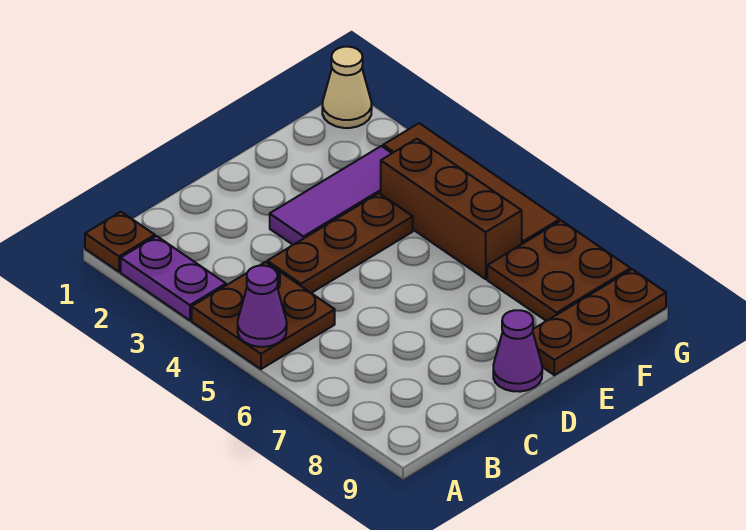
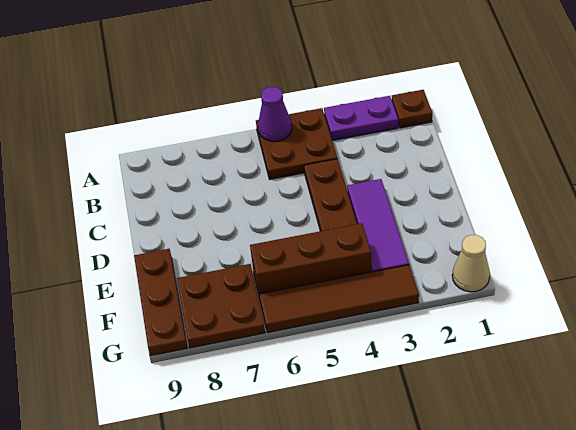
purple cone D9 level 1 -> none

